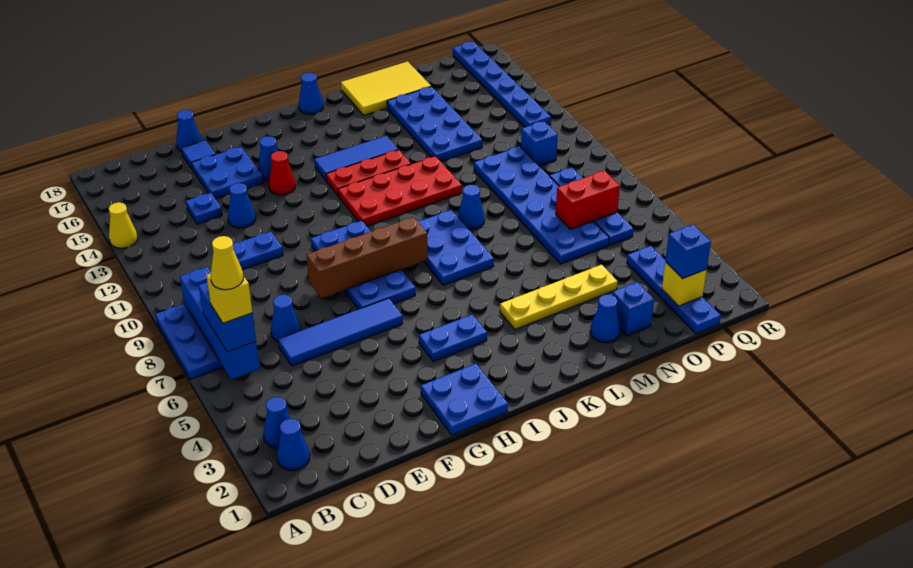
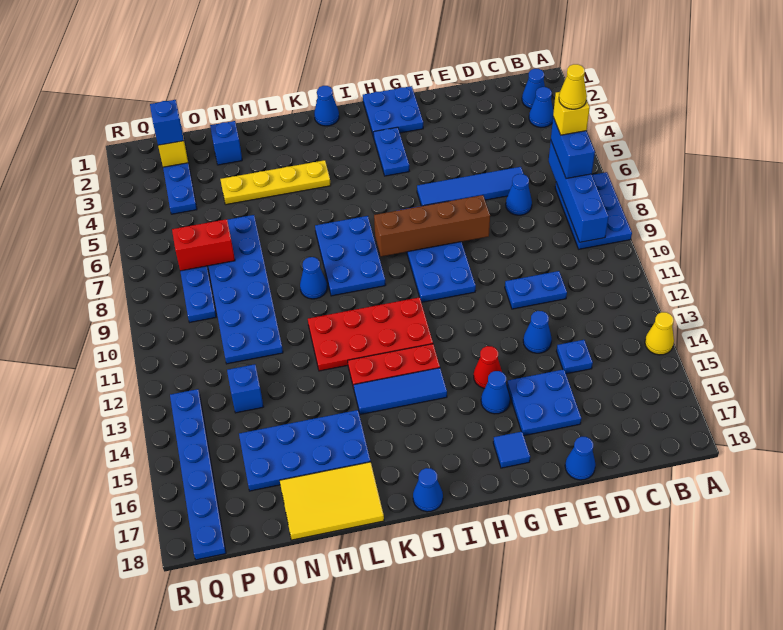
blue tile E17 level 1 -> blue tile G17 level 1
blue plate H4:I4 level 1 -> blue plate H3:H4 level 1
blue cone M2 level 1 -> blue cone J1 level 1
blue plate M13:N16 level 1 -> blue plate L15:O16 level 1
blue brick P11 level 1 -> blue brick O13 level 1

